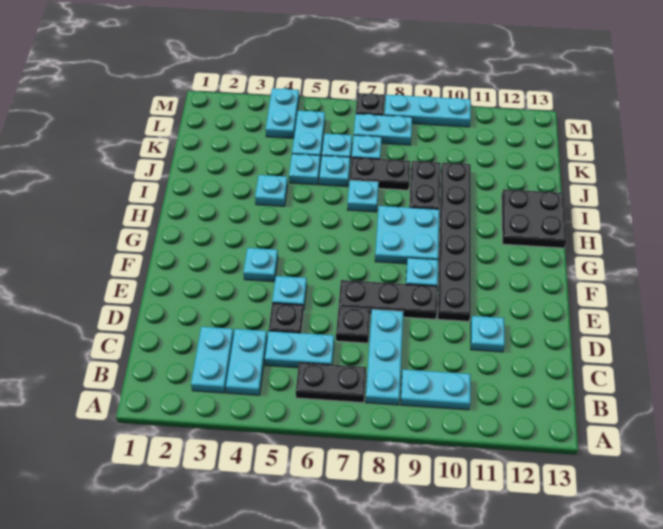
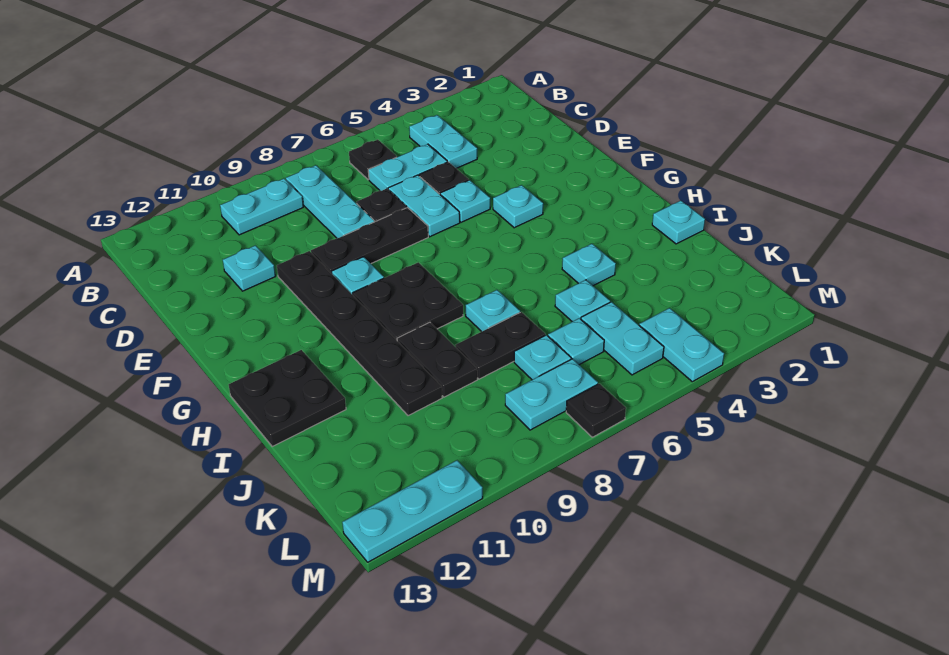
cyan plate B3:C3 level 1 -> cyan plate D6:E6 level 1
black plate B6:B7 level 1 -> black plate B6 level 1
cyan plate G8:H9 level 1 -> black plate G8:H9 level 1
cyan plate J6 level 1 -> cyan plate I1 level 1
cyan plate M8:M10 level 1 -> cyan plate M11:M13 level 1

